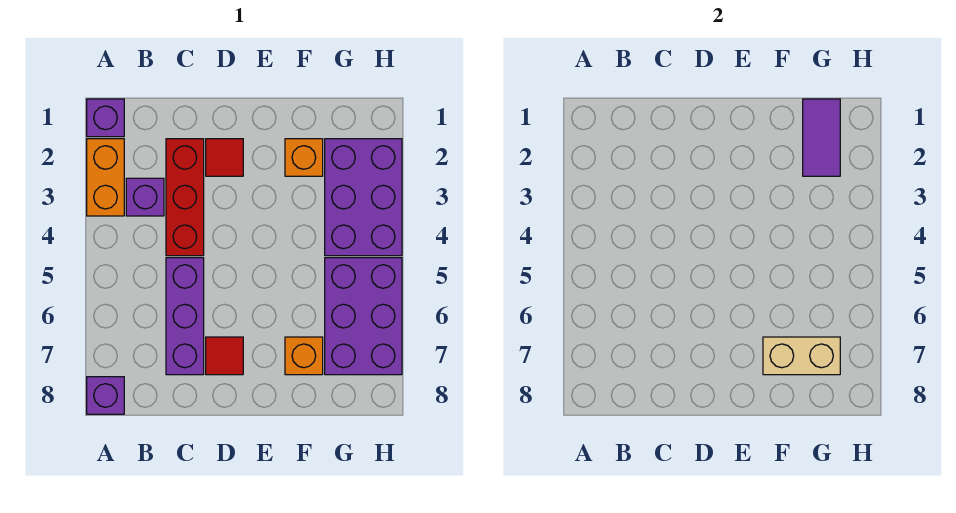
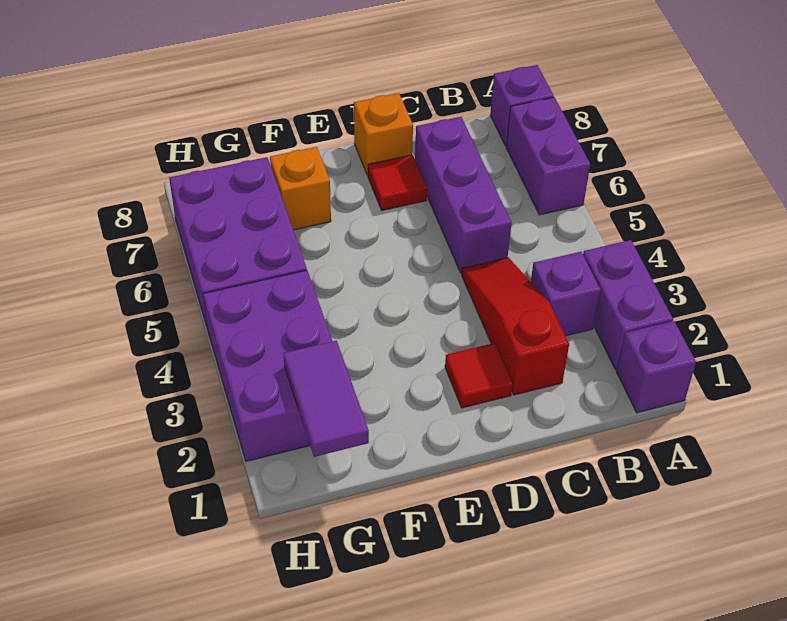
orange brick A2:A3 level 1 -> purple brick A2:A3 level 1
none -> purple brick A6:A7 level 1
red brick C2:C4 level 1 -> red slope C2:C4 level 1 top 2
orange brick F2 level 1 -> orange brick D8 level 1
tan brick F7:G7 level 2 -> none

